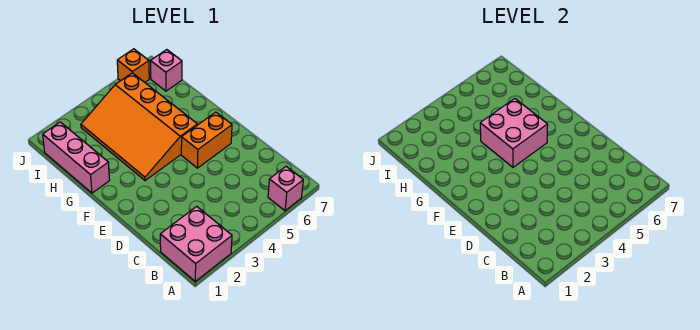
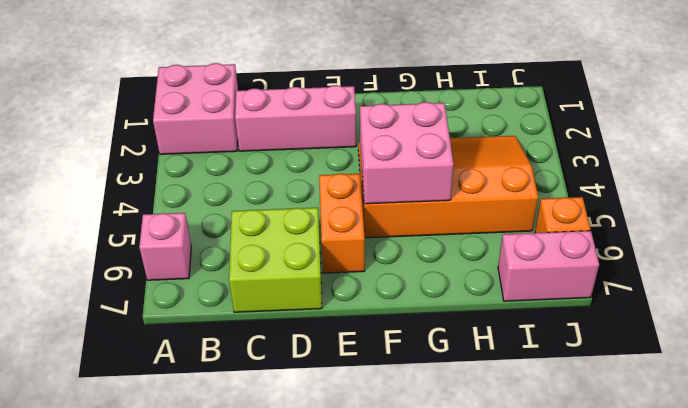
none -> lime brick C6:D7 level 1
pink brick G1:I1 level 1 -> pink brick C2:E2 level 1
pink brick I7 level 1 -> pink brick I7:J7 level 1

